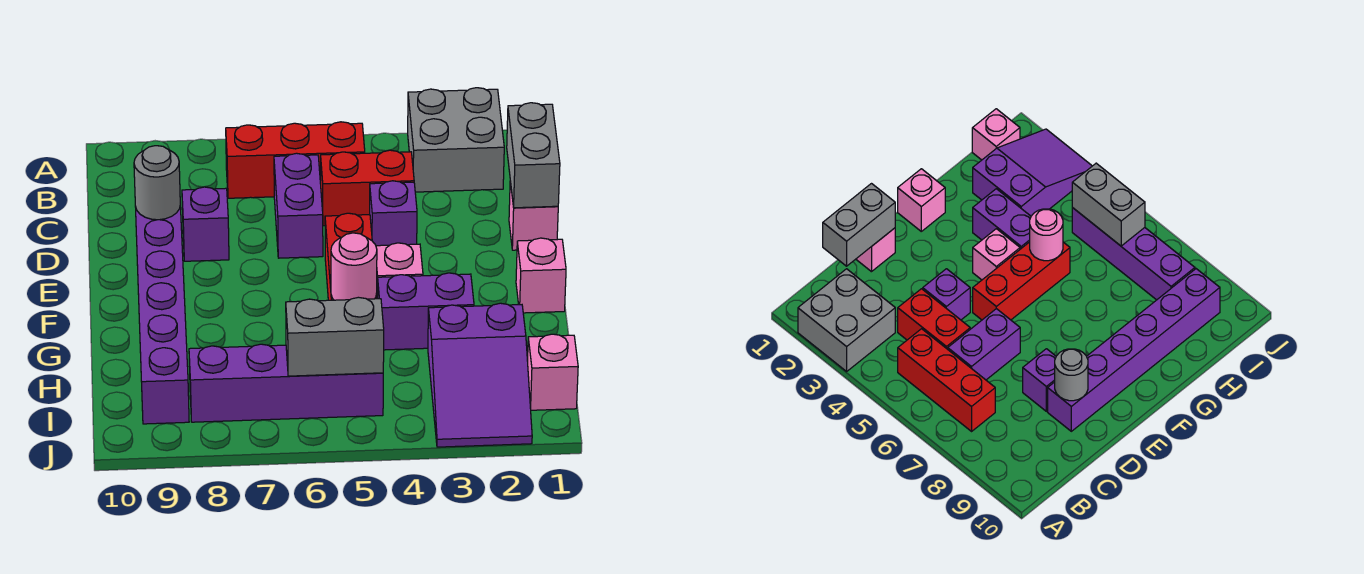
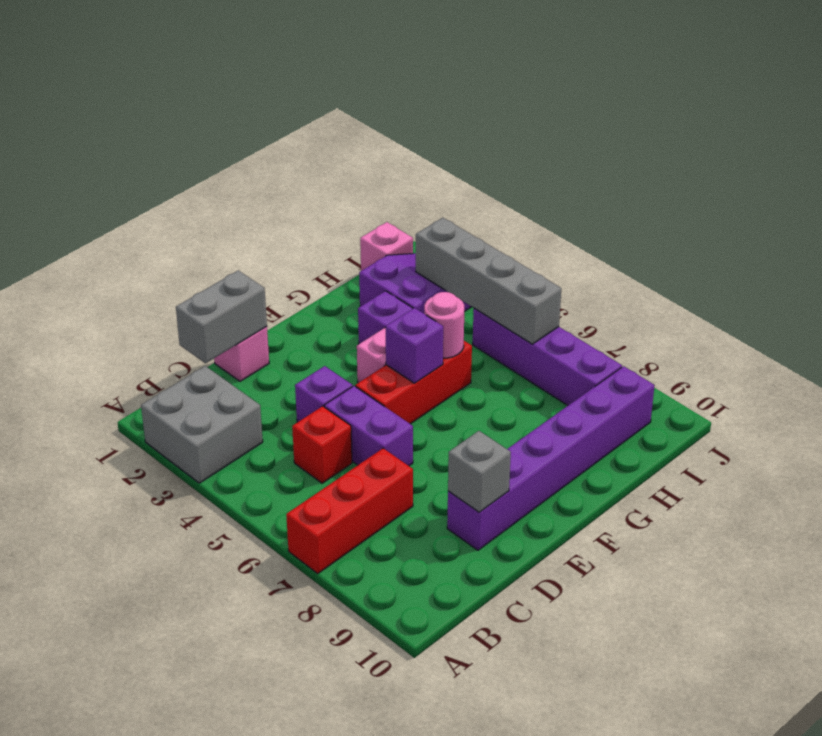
red brick B5:B7 level 1 -> red brick A7:C7 level 1
red brick C4:C5 level 1 -> red brick C5 level 1
purple brick C6:D6 level 1 -> purple brick D5:D6 level 1
purple brick D8 level 1 -> purple brick F5 level 2
grey round brick D9 level 2 -> grey brick D9 level 2
pink brick F1 level 1 -> none
grey brick I5:I6 level 2 -> grey brick I3:I6 level 2

